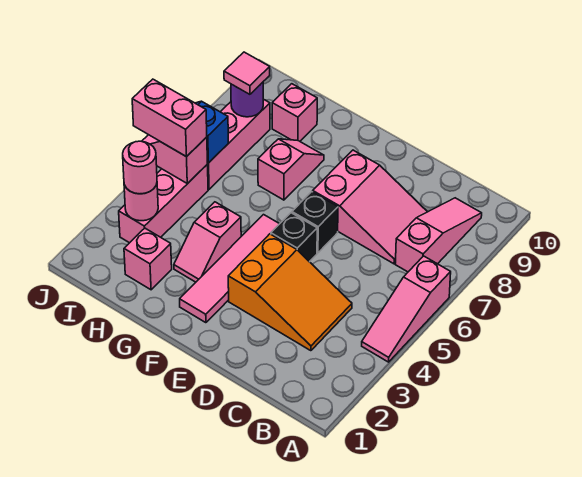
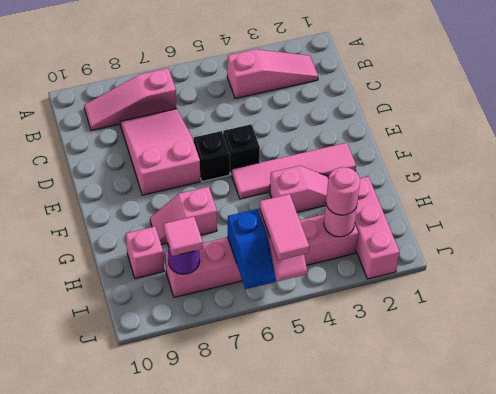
pink slope A4:A6 level 1 top 6 -> pink slope B2:B4 level 1 top 4
orange slope C3:E4 level 1 top E -> none
pink brick H2 level 1 -> pink brick H2:J2 level 1
pink brick I5:J5 level 3 -> pink tile I5:J5 level 3

